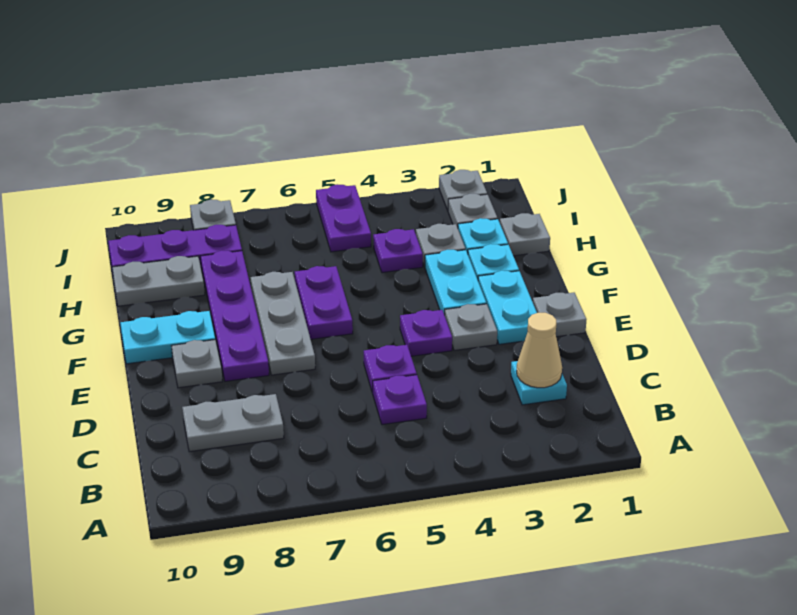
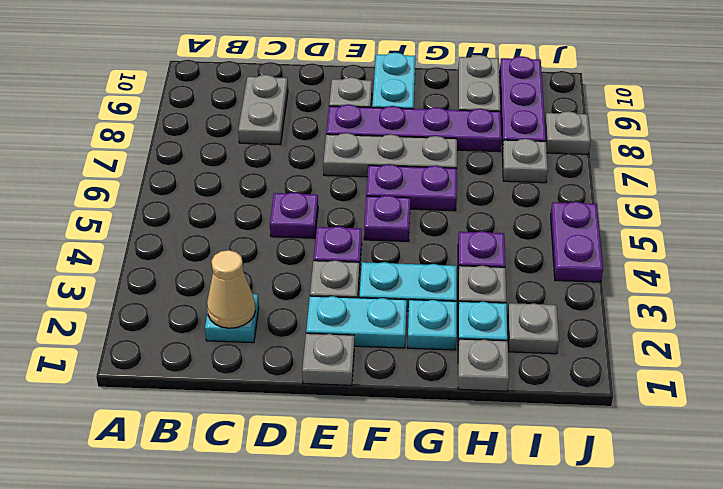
purple plate C5 level 1 -> purple plate F5 level 1
purple plate I5:J5 level 1 -> purple plate J4:J5 level 1
grey plate J2 level 1 -> grey plate I7 level 1

